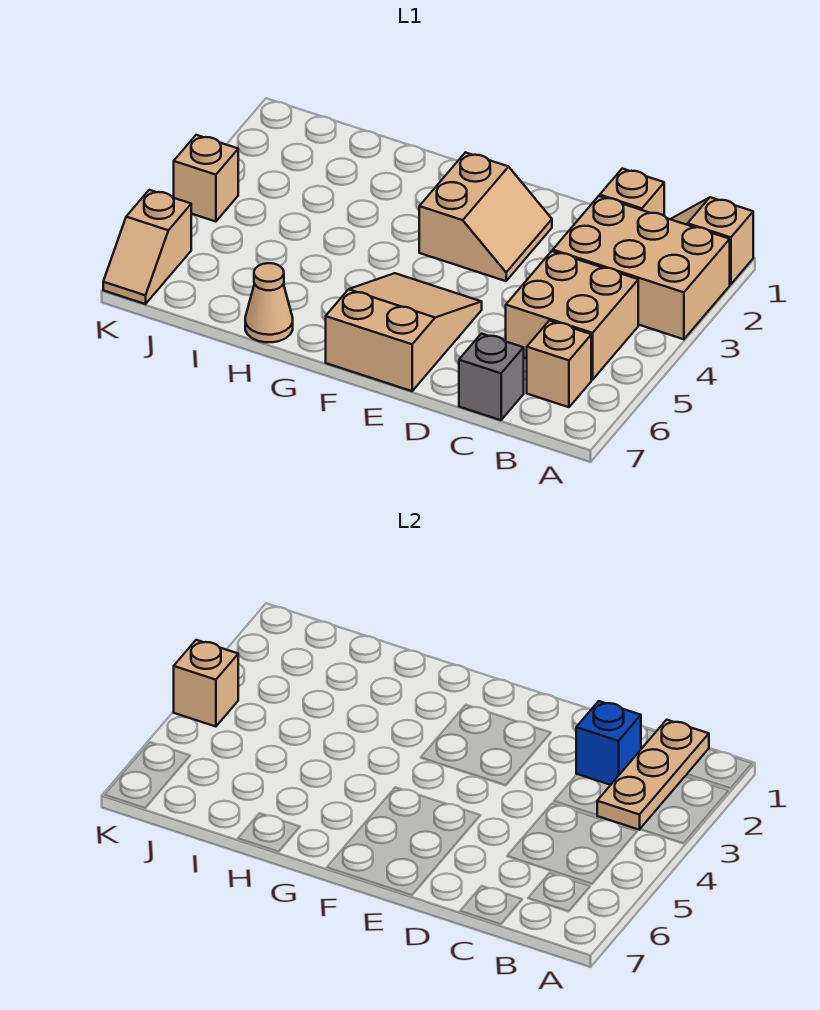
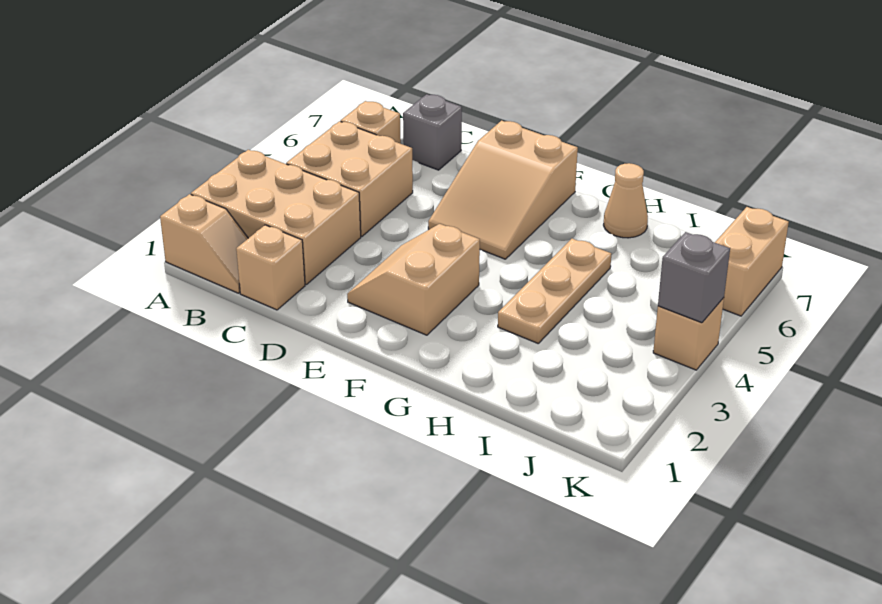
tan plate B1:B3 level 2 -> tan plate H3:H5 level 1
blue brick C2 level 2 -> none
tan brick K4 level 2 -> grey brick K4 level 2
tan slope K6:K7 level 1 top 6 -> tan brick K6:K7 level 1

